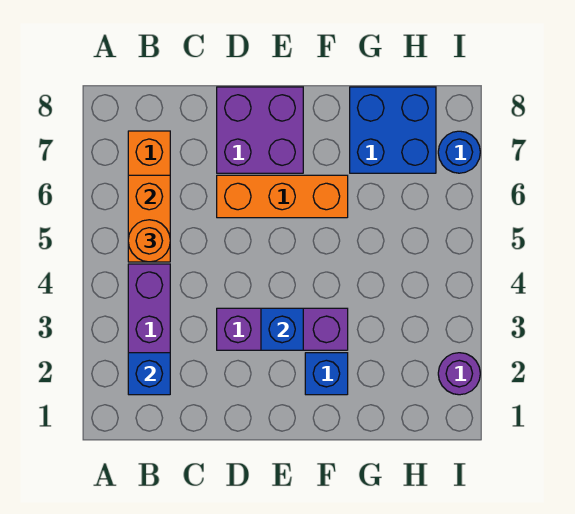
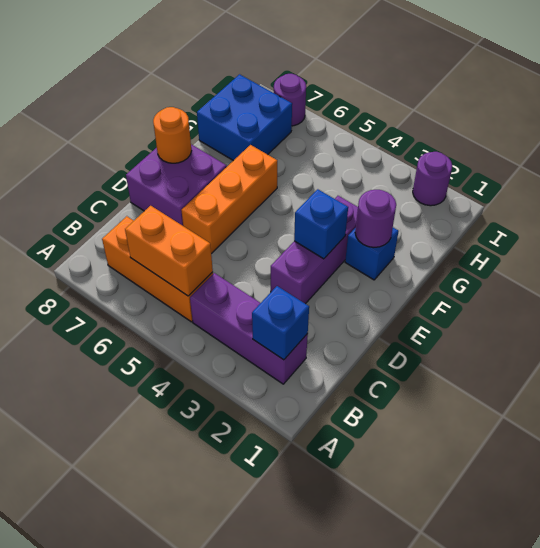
orange round brick B5 level 3 -> orange round brick E8 level 2
none -> purple round brick F2 level 2
blue round brick I7 level 1 -> purple round brick I7 level 1

